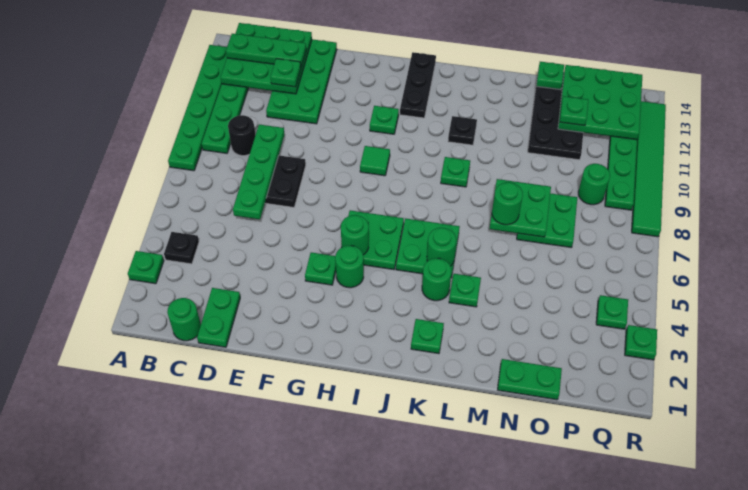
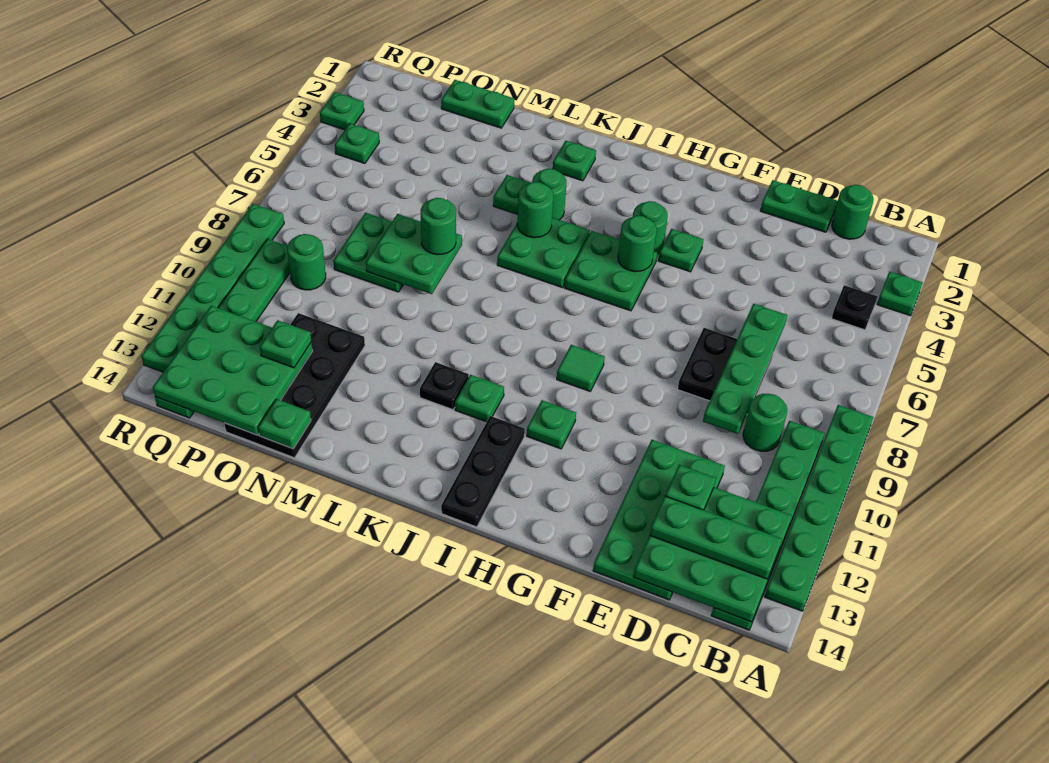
black round brick C9 level 1 -> green round brick C9 level 1
green plate D1:D2 level 1 -> green plate D1:E1 level 1
green plate K9 level 1 -> green plate J11 level 1
green tile R8:R13 level 1 -> green plate R8:R13 level 1

